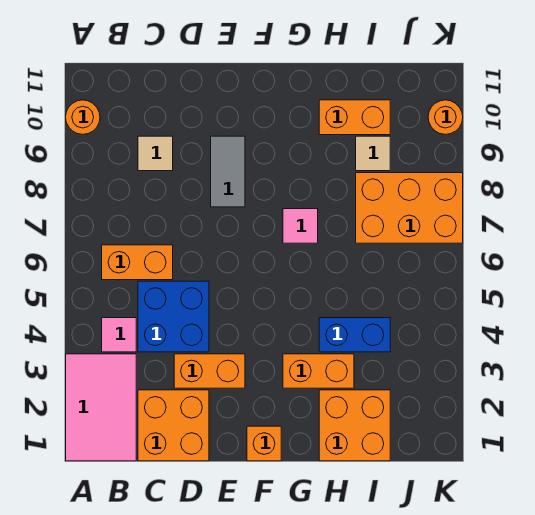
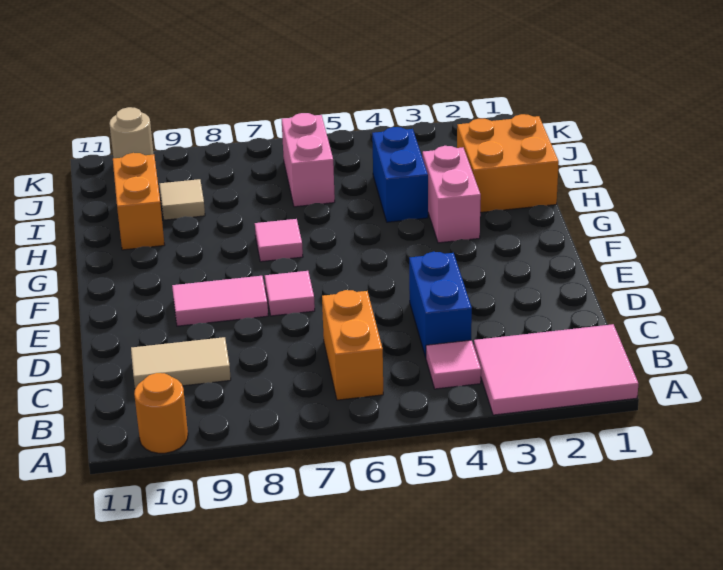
orange brick C1:D2 level 1 -> none
blue brick C4:D5 level 1 -> blue brick C4:D4 level 1
tan tile C9 level 1 -> tan tile C9:C10 level 1
orange brick D3:E3 level 1 -> none
none -> pink tile E7 level 1
grey tile E8:E9 level 1 -> pink tile E8:E9 level 1
orange brick F1 level 1 -> none
orange brick G3:H3 level 1 -> pink brick G3:H3 level 1
none -> pink brick I6:J6 level 1
orange brick I7:K8 level 1 -> none
orange round brick K10 level 1 -> tan round brick K10 level 1

